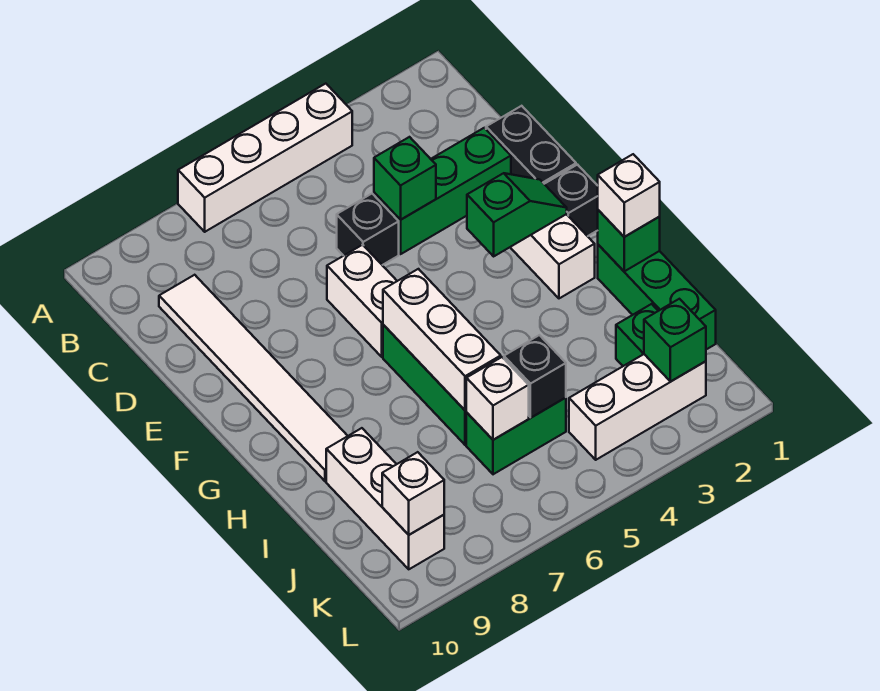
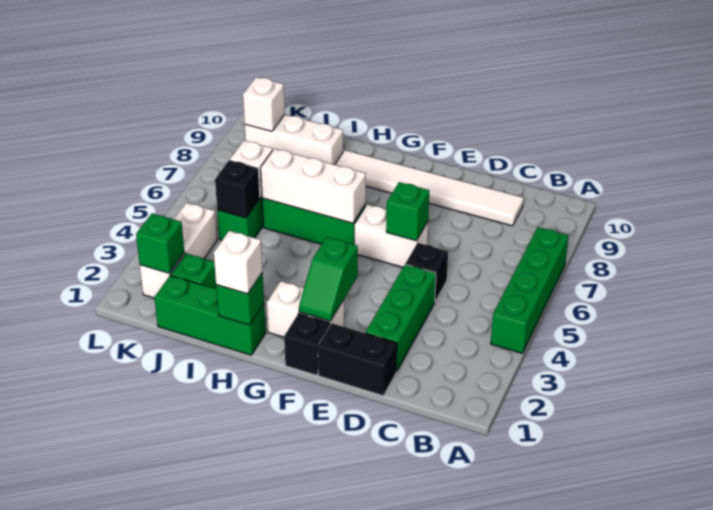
white brick A4:A7 level 1 -> green brick A4:A7 level 1
green brick D4 level 2 -> green brick E6 level 2

